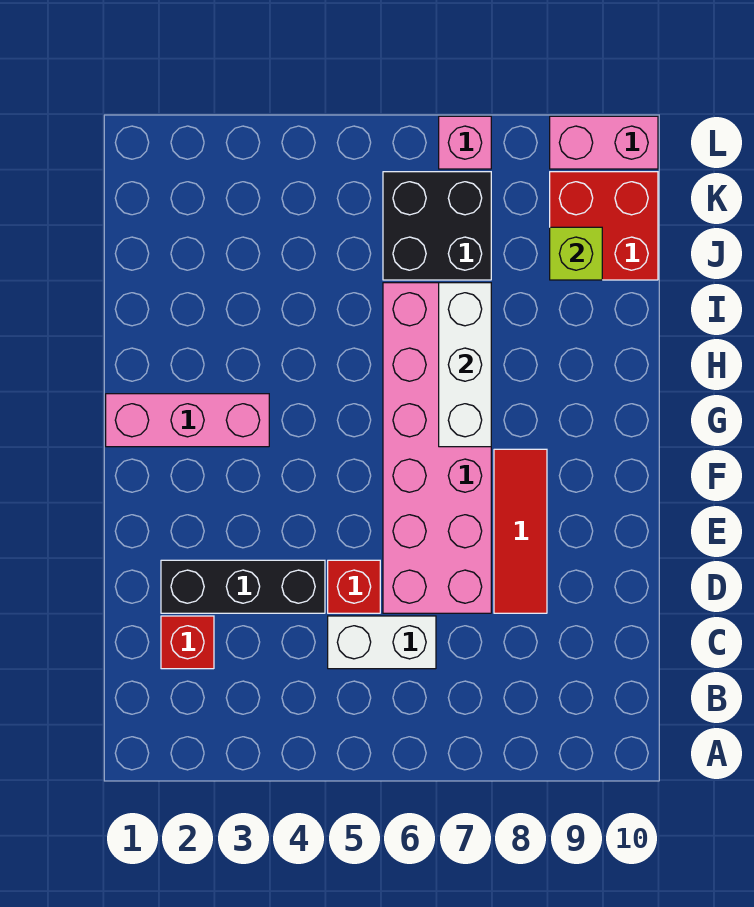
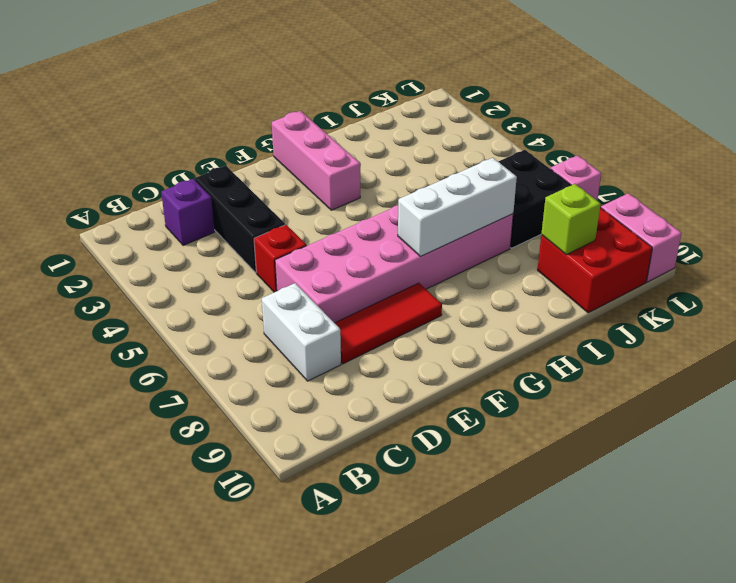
red brick C2 level 1 -> purple brick C2 level 1
white brick C5:C6 level 1 -> white brick C7:C8 level 1

